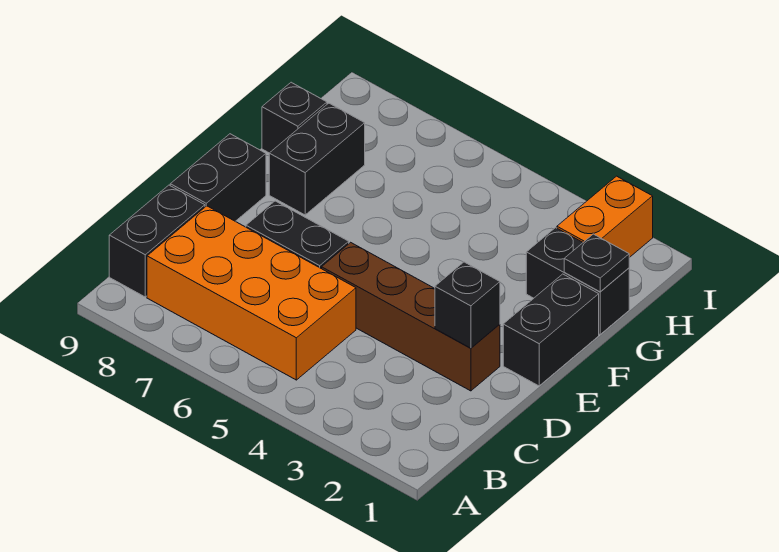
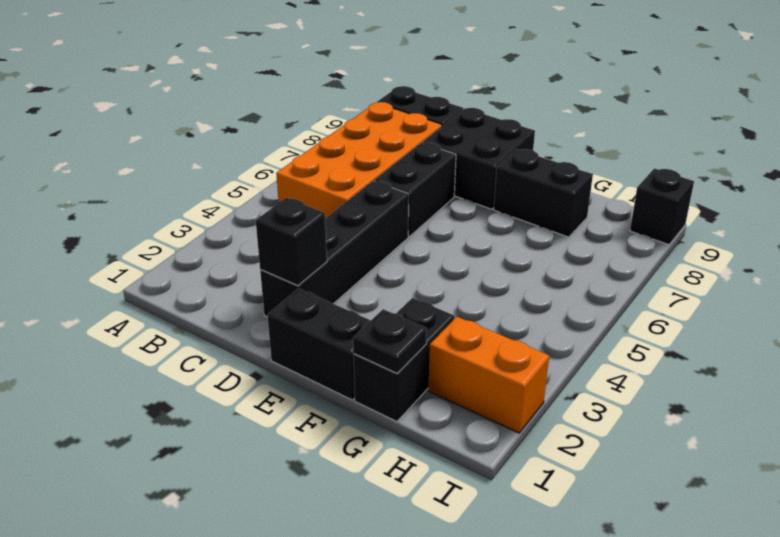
brown brick D2:D5 level 1 -> black brick D2:D5 level 1
black brick D9:E9 level 1 -> black brick D8:E9 level 1
black brick G9 level 1 -> black brick I9 level 1

